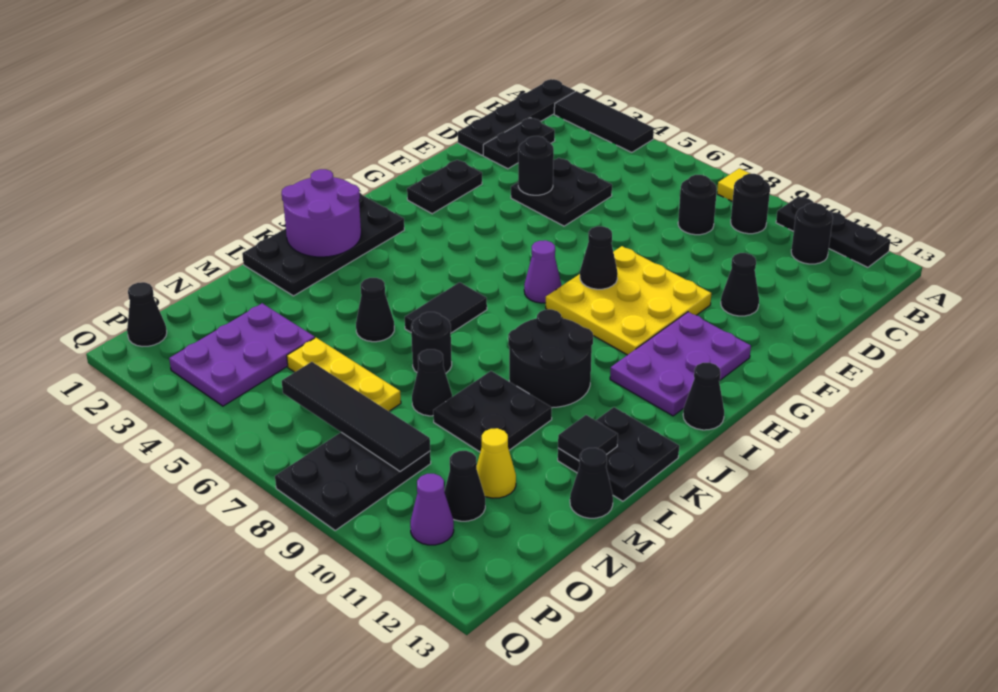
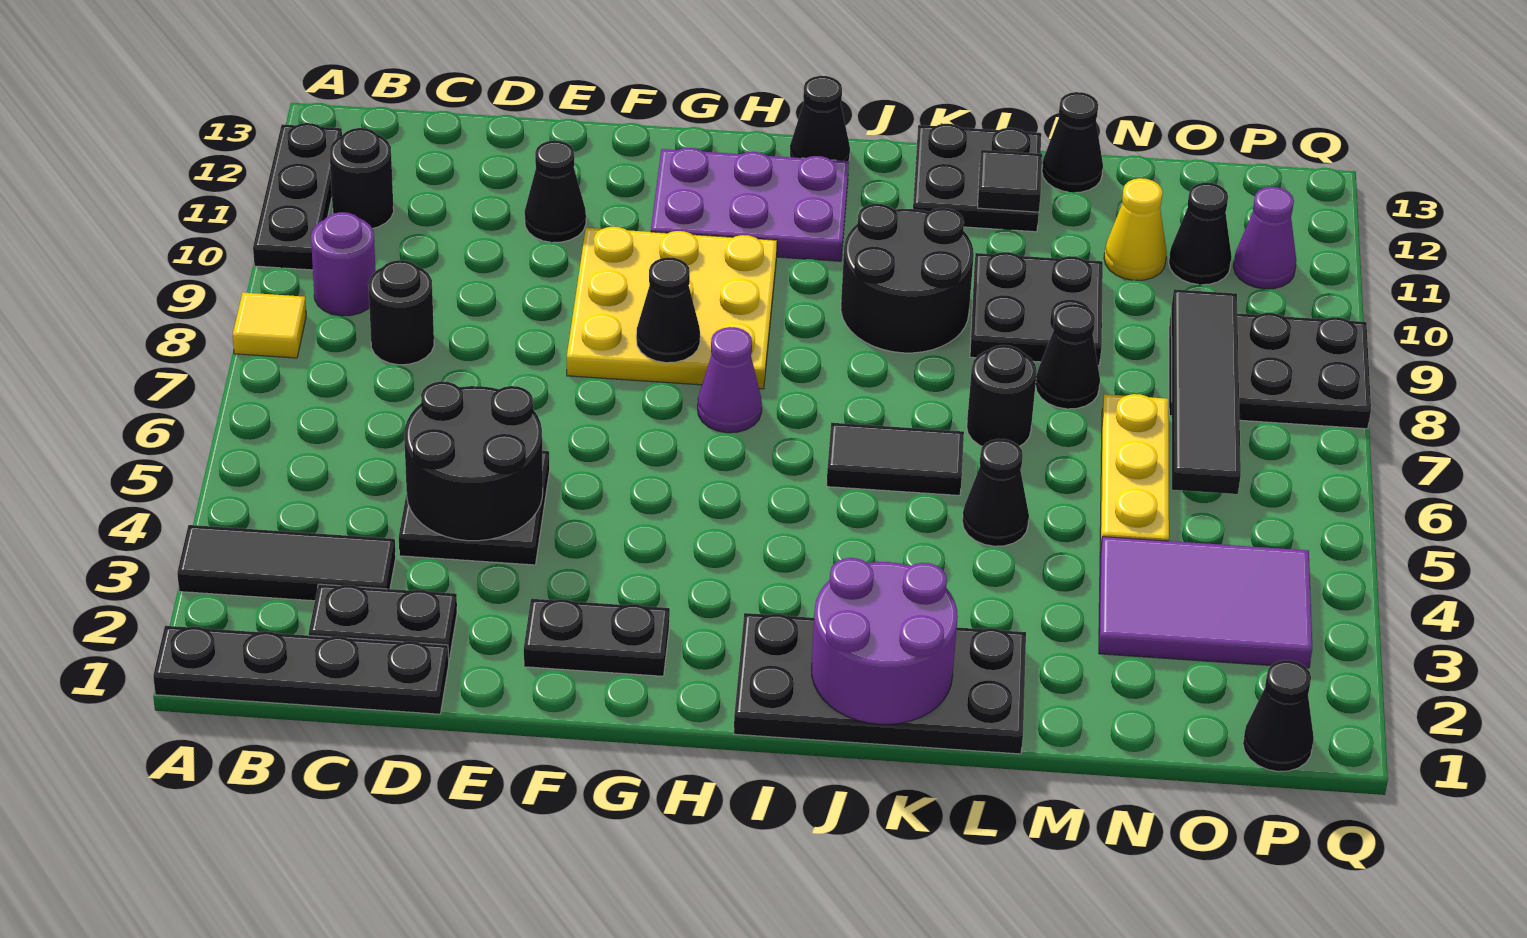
black tile A2:A4 level 1 -> black tile A3:C3 level 1
black round brick B9 level 1 -> purple round brick B9 level 1
black round brick E4 level 2 -> black round brick D4:E5 level 2
purple plate N3:P4 level 1 -> purple tile N3:P4 level 1

